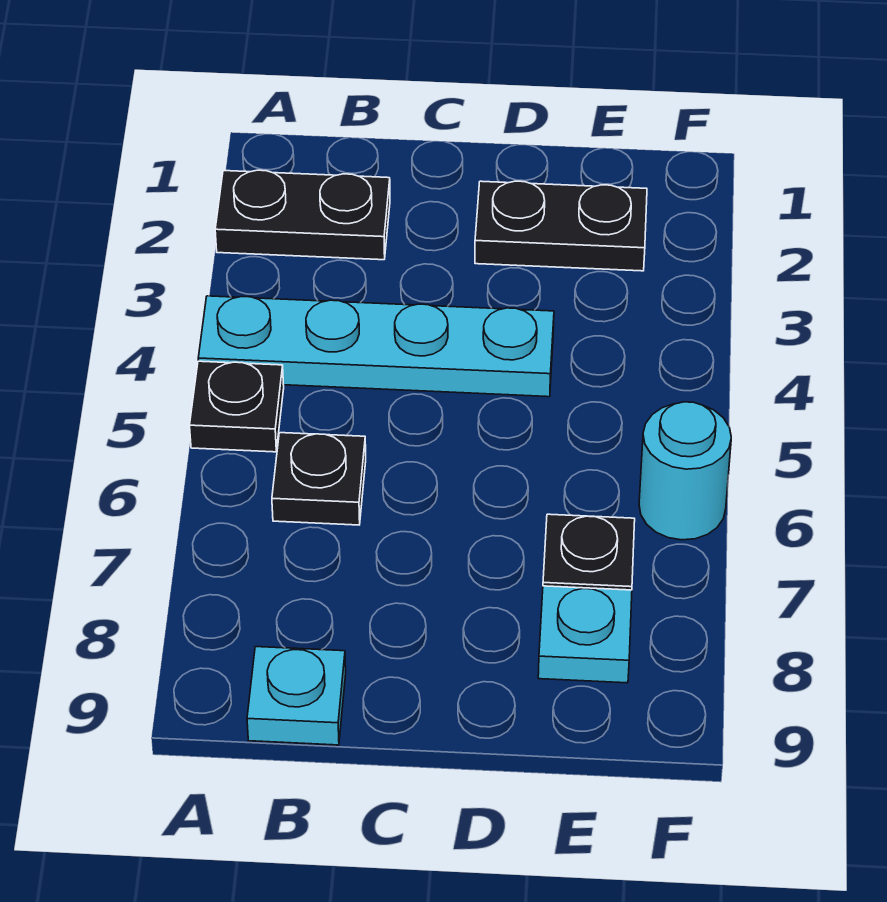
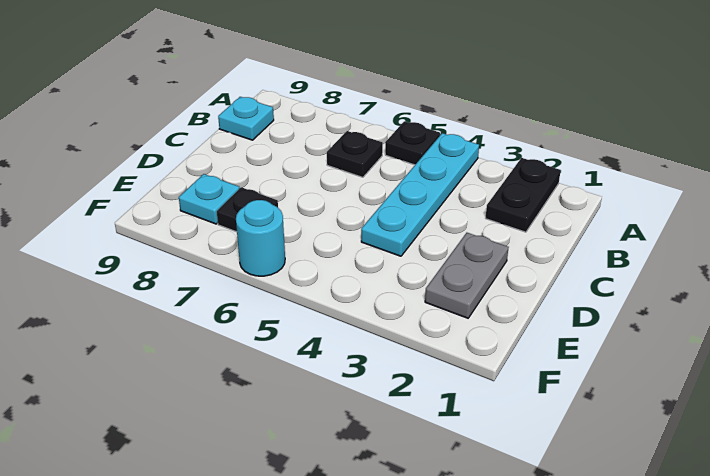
black plate D2:E2 level 1 -> grey plate D2:E2 level 1

